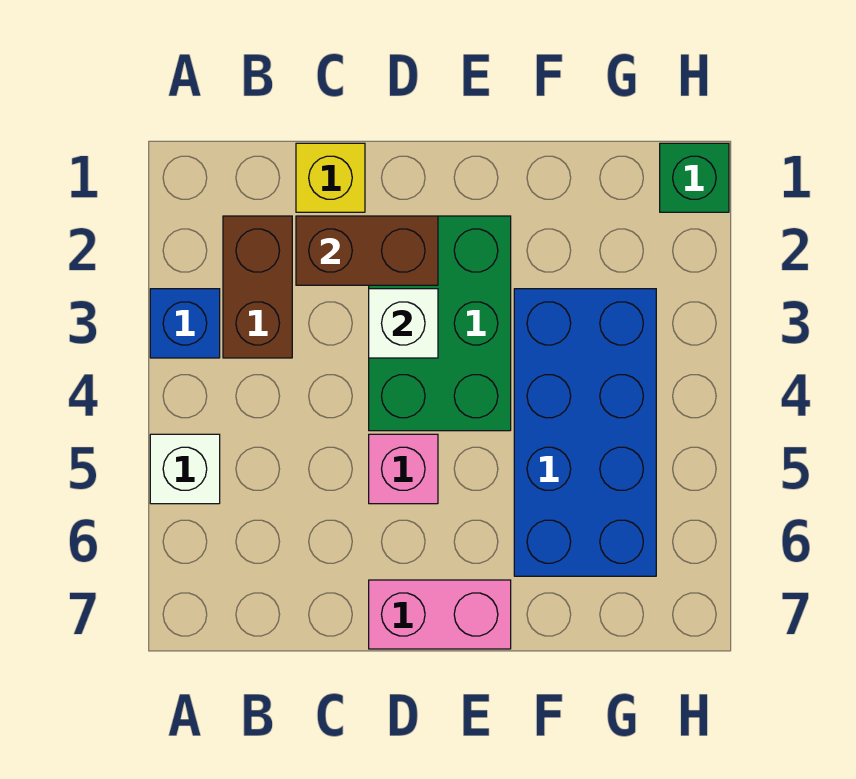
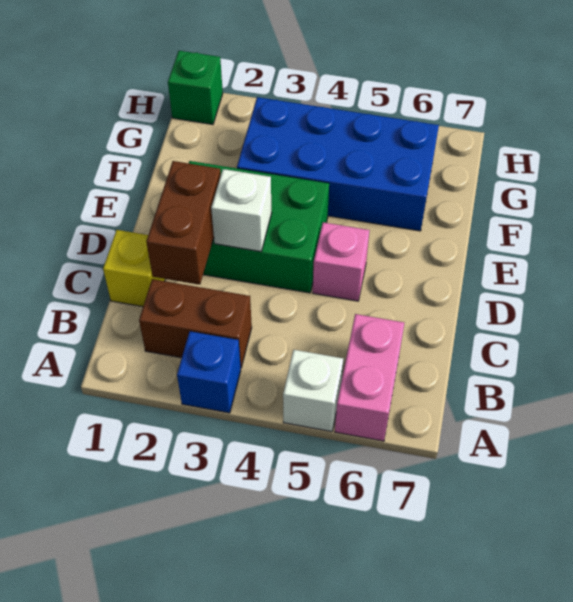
pink brick D7:E7 level 1 -> pink brick A6:B6 level 1

